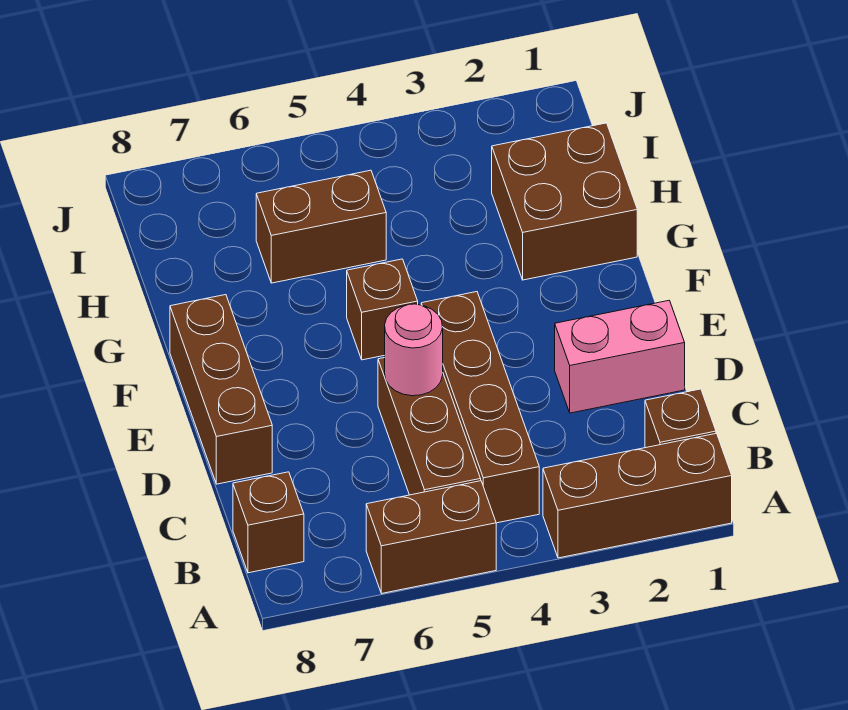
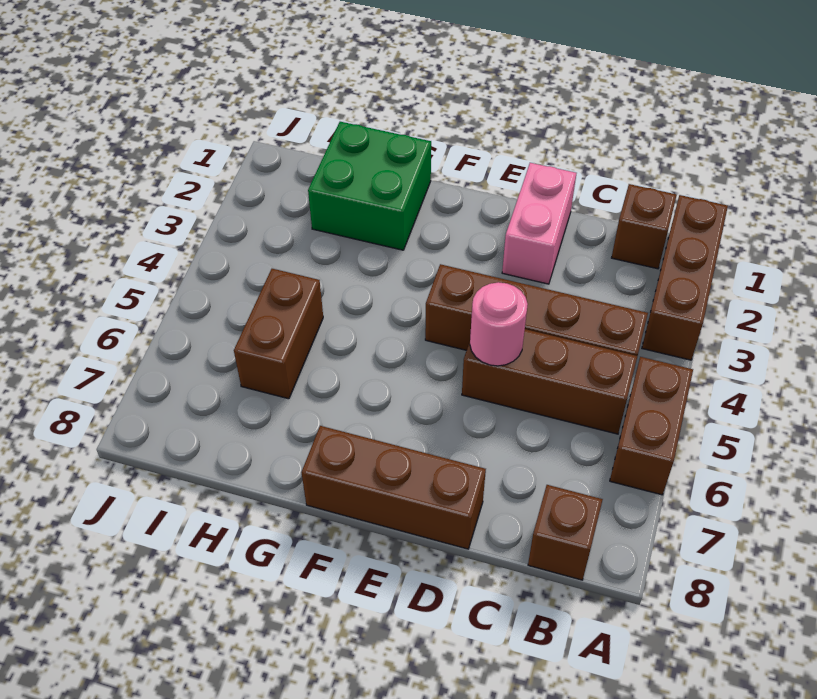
brown brick F5 level 1 -> none
brown brick G1:H2 level 1 -> green brick G1:H2 level 1

